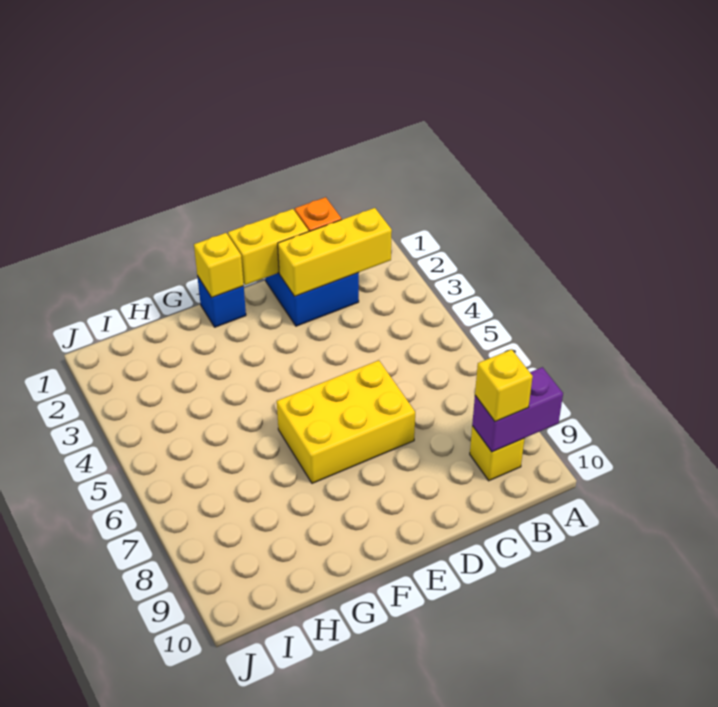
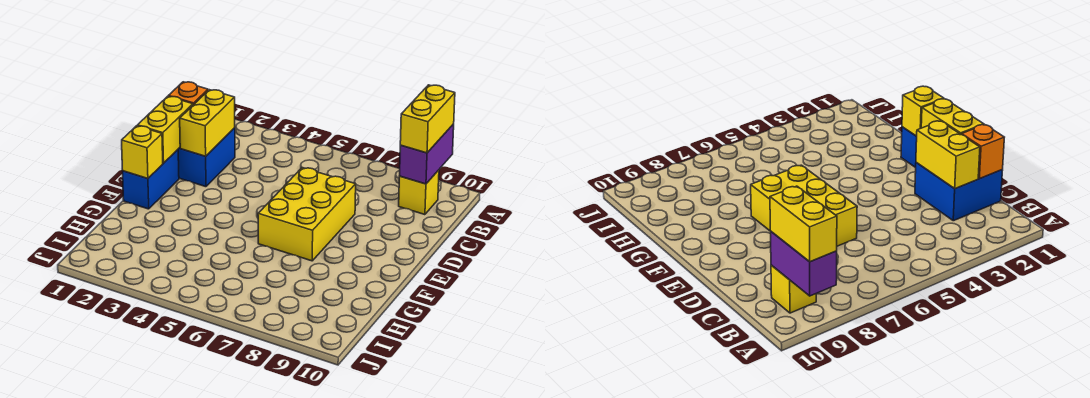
yellow brick B2:D2 level 2 -> yellow brick C2:D2 level 2
yellow brick B9 level 3 -> yellow brick A9:B9 level 3
blue brick F1 level 1 -> blue brick E1:F1 level 1

